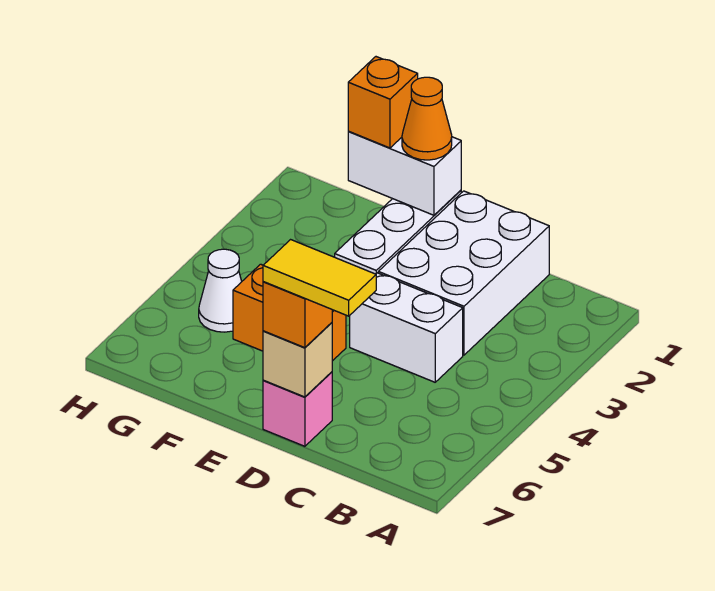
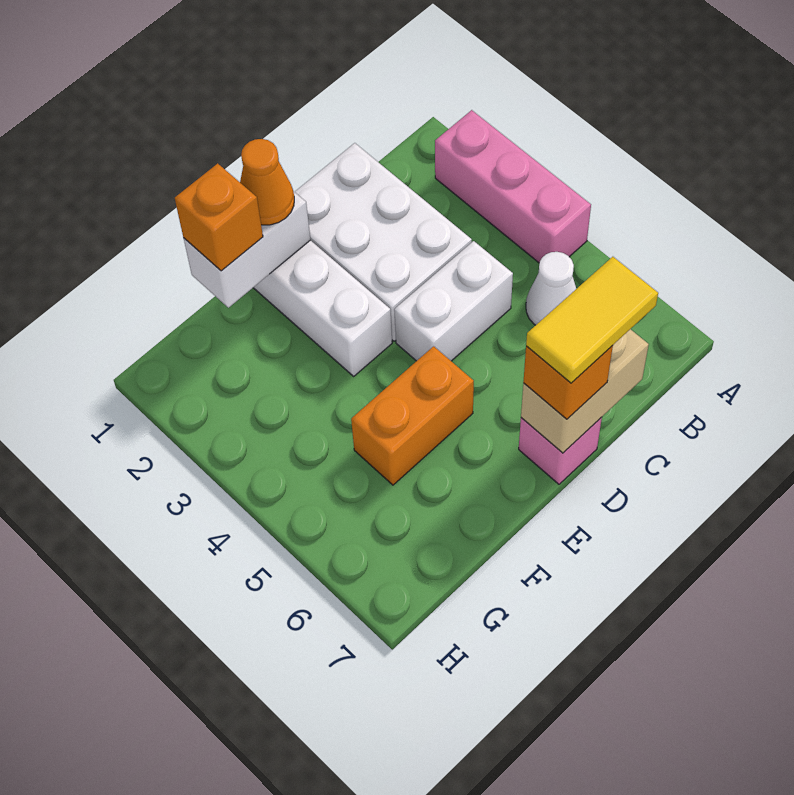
none -> pink brick A2:A4 level 1
tan brick D7 level 2 -> tan brick C7:D7 level 2
white cone G5 level 1 -> white cone B5 level 1

